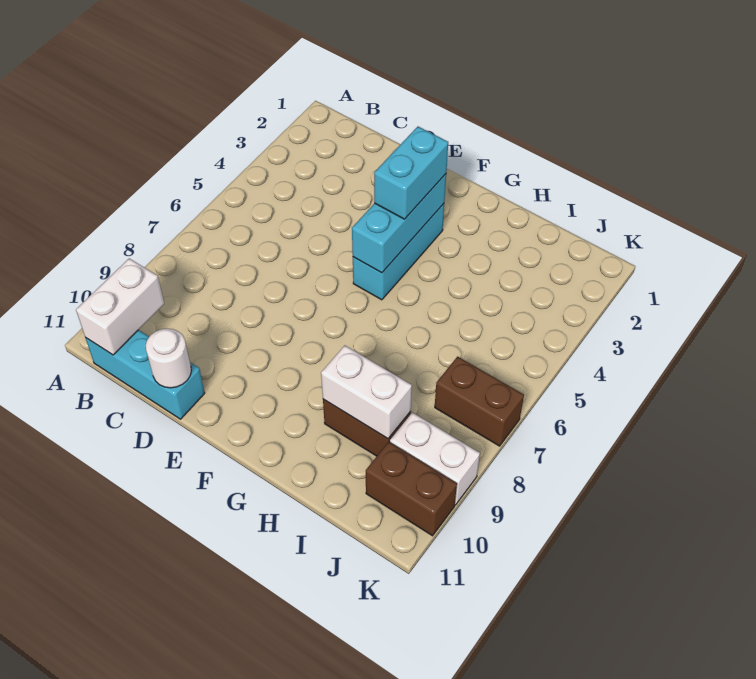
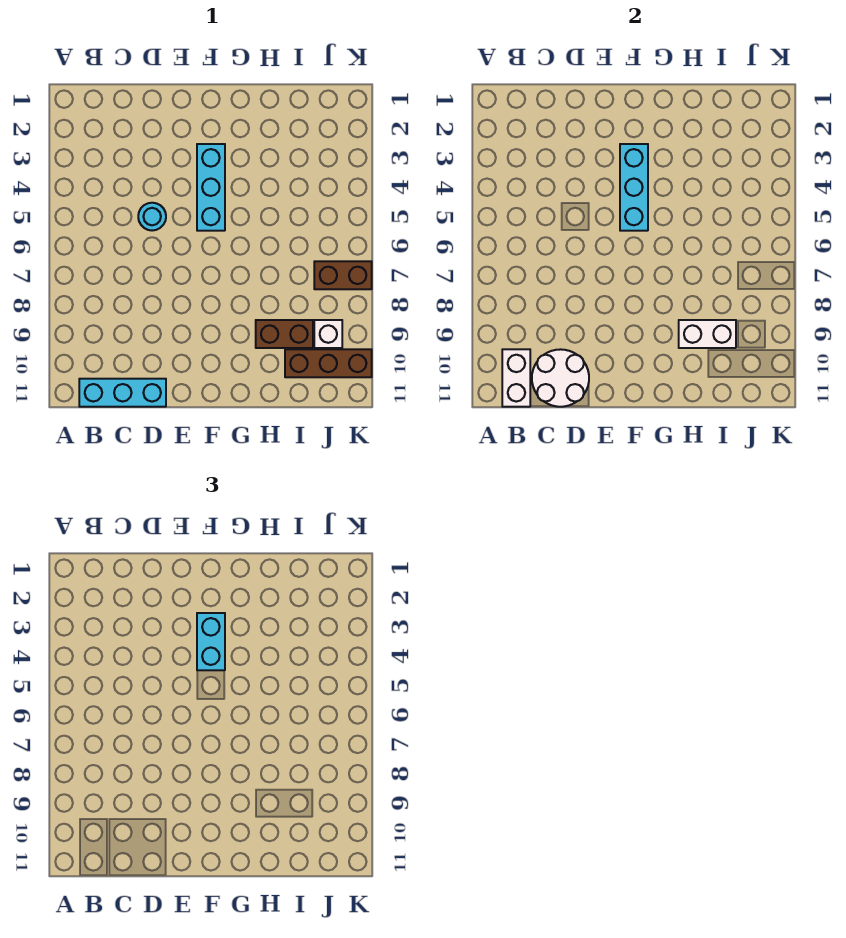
none -> cyan round brick D5 level 1
white round brick D11 level 2 -> white round brick C10:D11 level 2
white brick J9:K9 level 1 -> white brick J9 level 1
brown brick J10:K10 level 1 -> brown brick I10:K10 level 1

